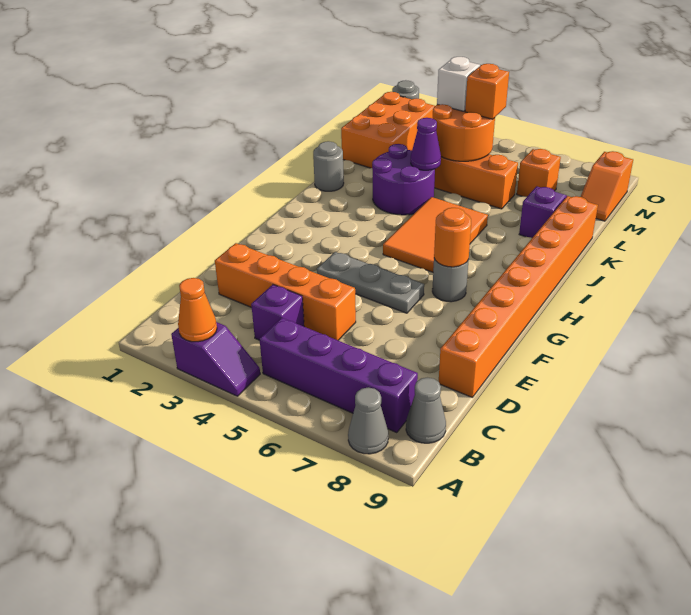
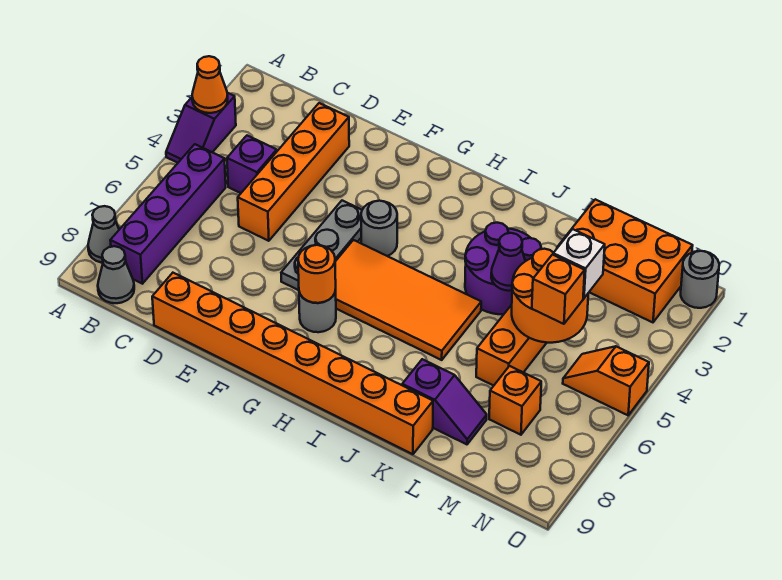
orange tile H5:J6 level 1 -> orange tile G5:J6 level 1
grey round brick J1 level 1 -> grey round brick G4 level 1
orange slope M9:N9 level 1 top N -> orange slope N5:O5 level 1 top O

